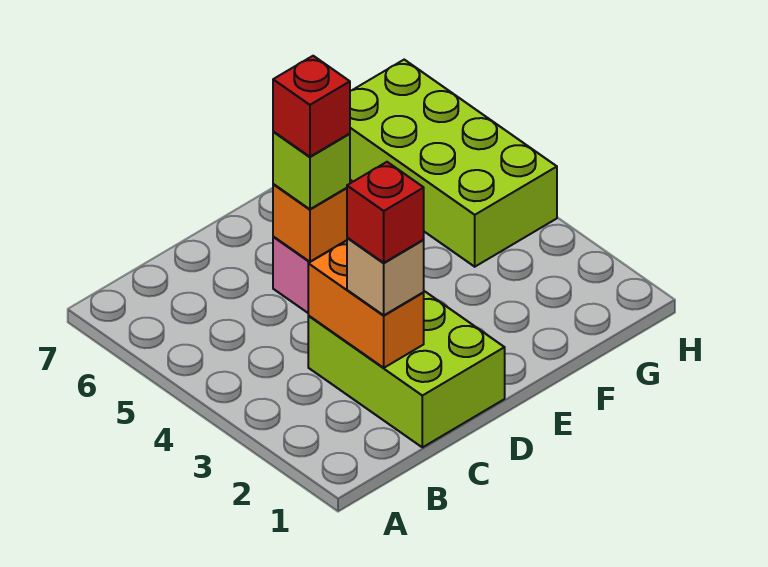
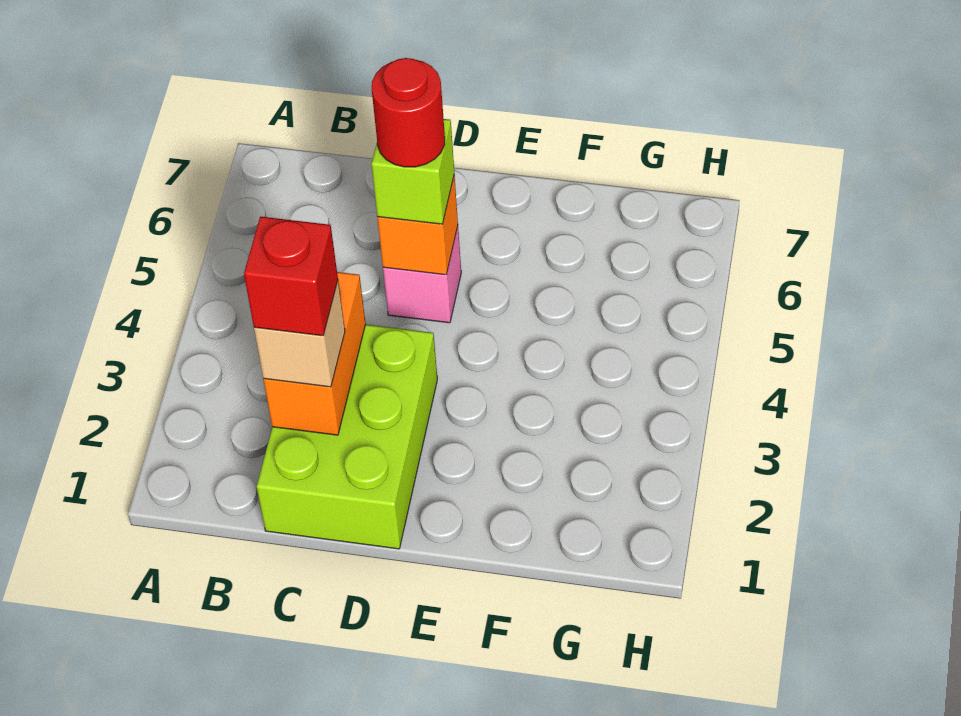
red brick D5 level 4 -> red round brick D5 level 4
lime brick G4:H7 level 1 -> none

